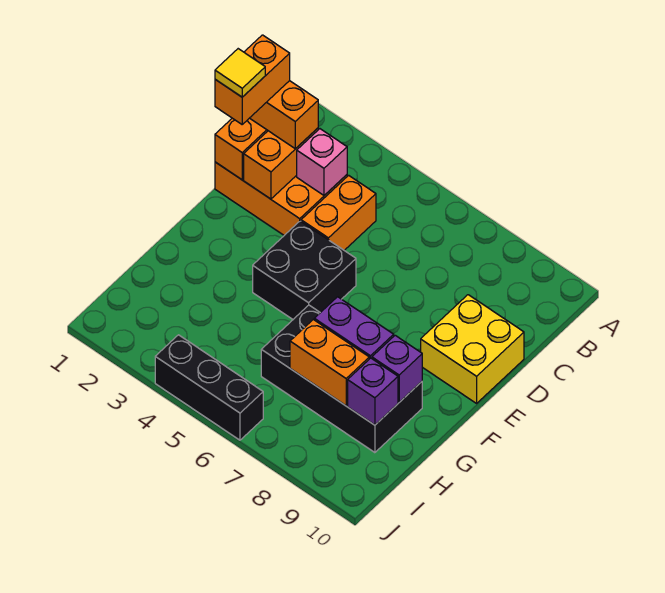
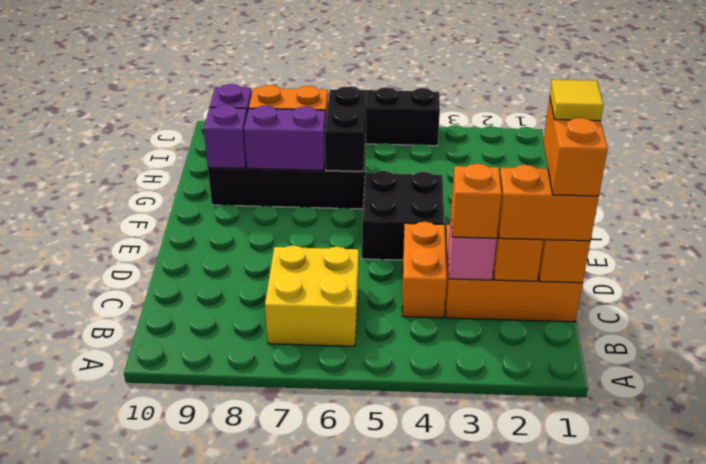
none -> orange brick C3 level 3
yellow brick D9:E10 level 1 -> yellow brick B6:C7 level 1
none -> black brick G6:H6 level 2

